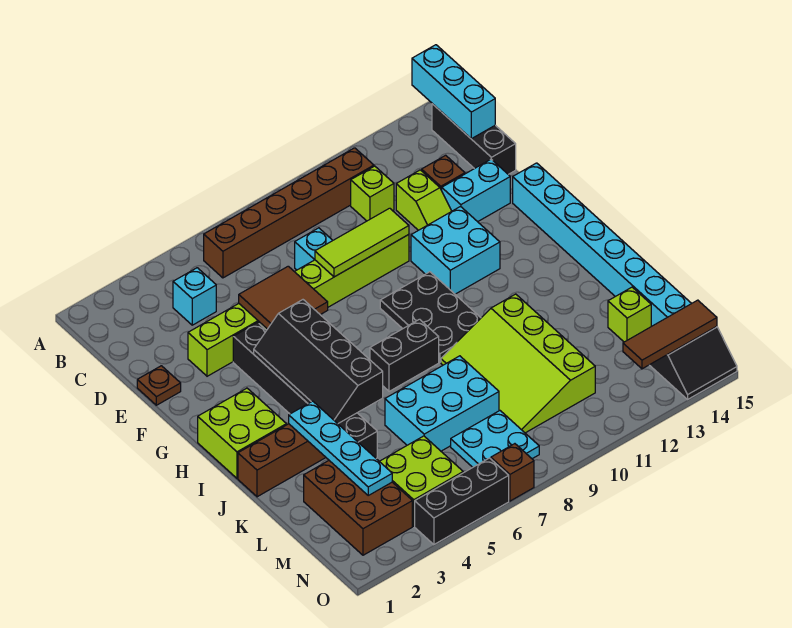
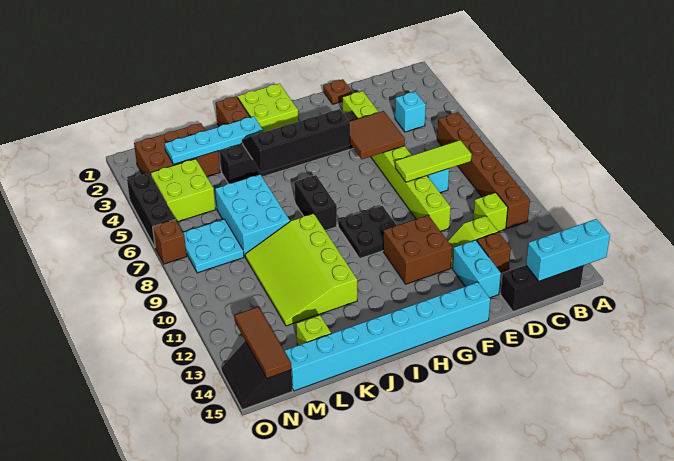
lime tile E8:E10 level 2 -> lime tile C8:E8 level 2
cyan brick F11:G12 level 1 -> brown brick F11:G12 level 1
black plate G9:I10 level 1 -> black plate G9:H10 level 1
lime slope J9:M11 level 1 top 11 -> lime slope J9:L12 level 1 top J

